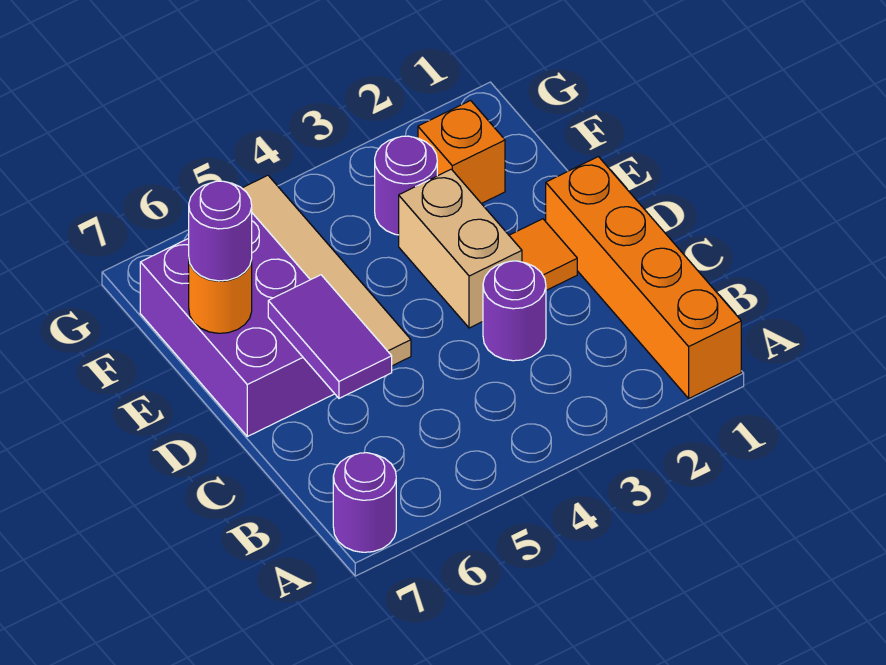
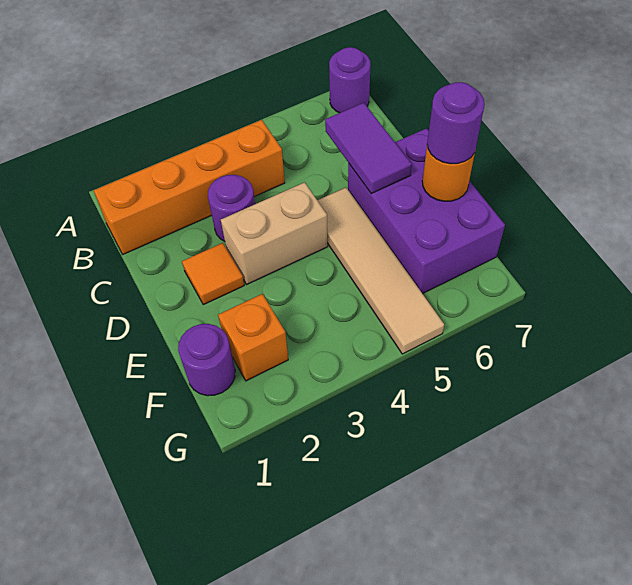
orange brick A1:D1 level 1 -> orange brick B1:B4 level 1
tan brick D3:E3 level 1 -> tan brick D3:D4 level 1
purple round brick F3 level 1 -> purple round brick F1 level 1

